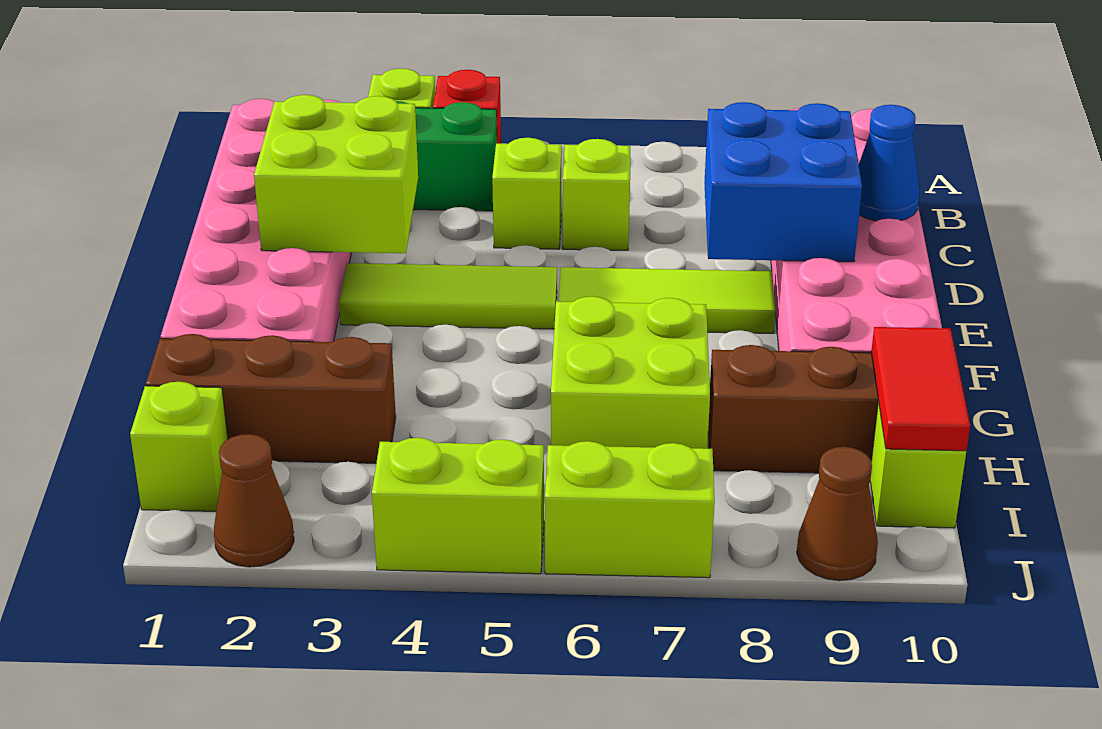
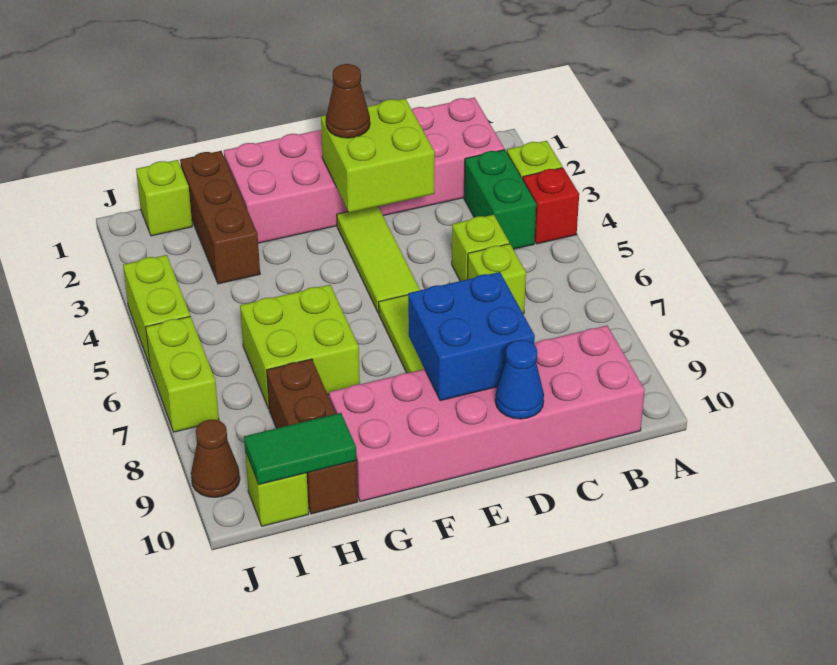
red tile H10:I10 level 2 -> green tile H10:I10 level 2
brown cone J2 level 1 -> brown cone E2 level 3

